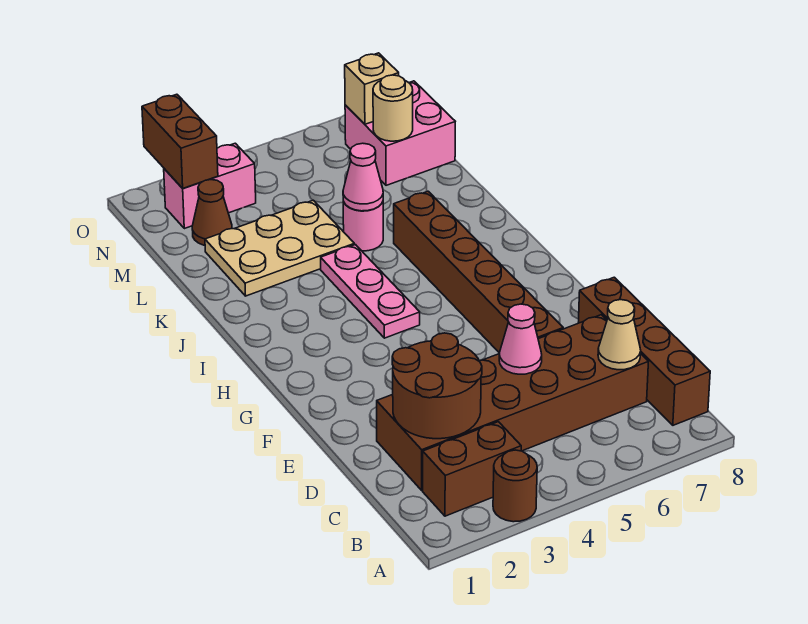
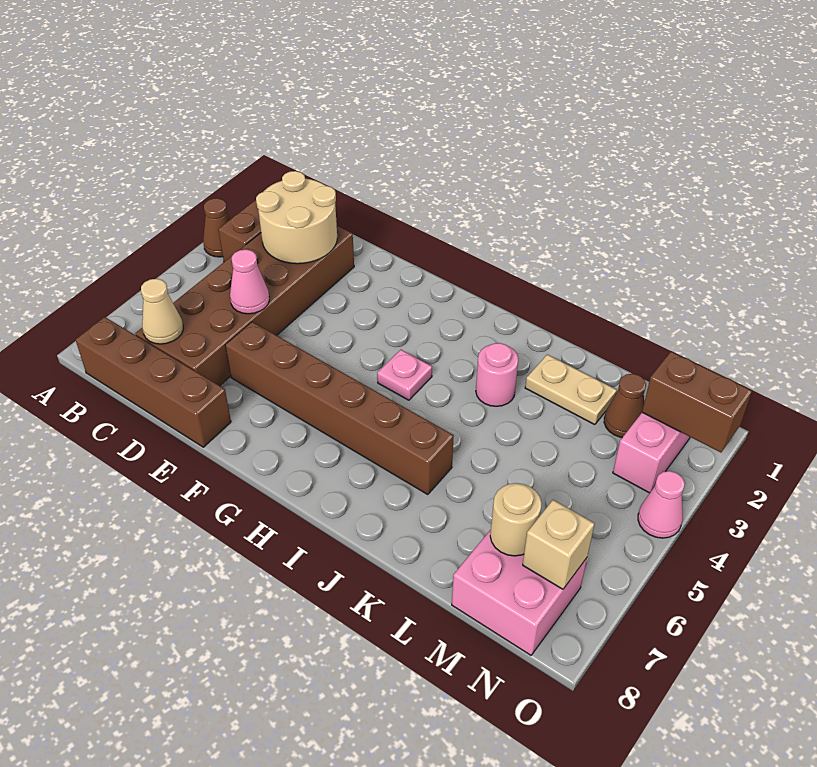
brown round brick A3 level 1 -> brown cone A3 level 1
brown round brick C2:D3 level 2 -> tan round brick C2:D3 level 2
pink plate H4:J4 level 1 -> pink plate H4 level 1
tan plate K2:L4 level 1 -> tan plate K2:L2 level 1
pink round brick K5 level 1 -> pink round brick J3 level 1
pink cone K5 level 2 -> pink cone O4 level 1

